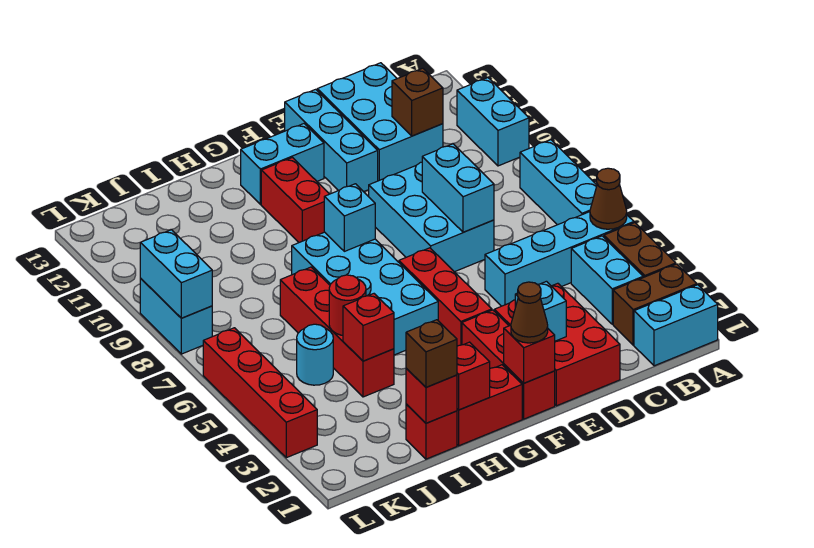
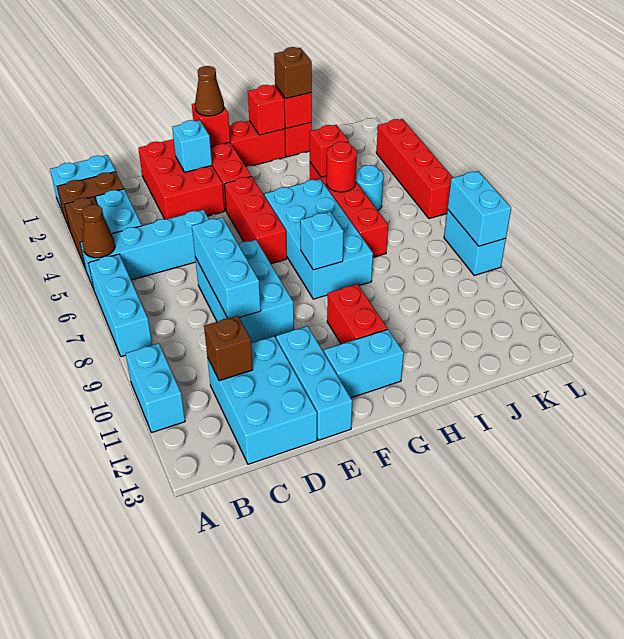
cyan brick D7:D8 level 2 -> cyan brick D7:D9 level 2

